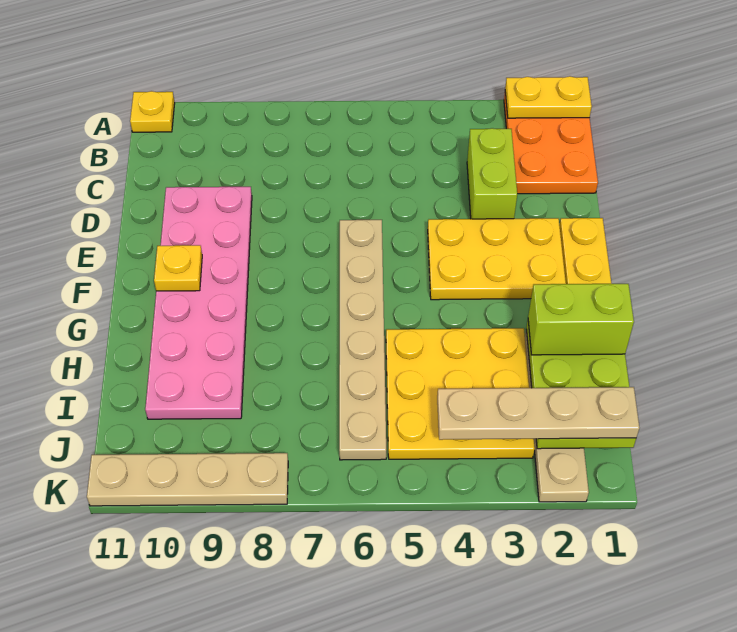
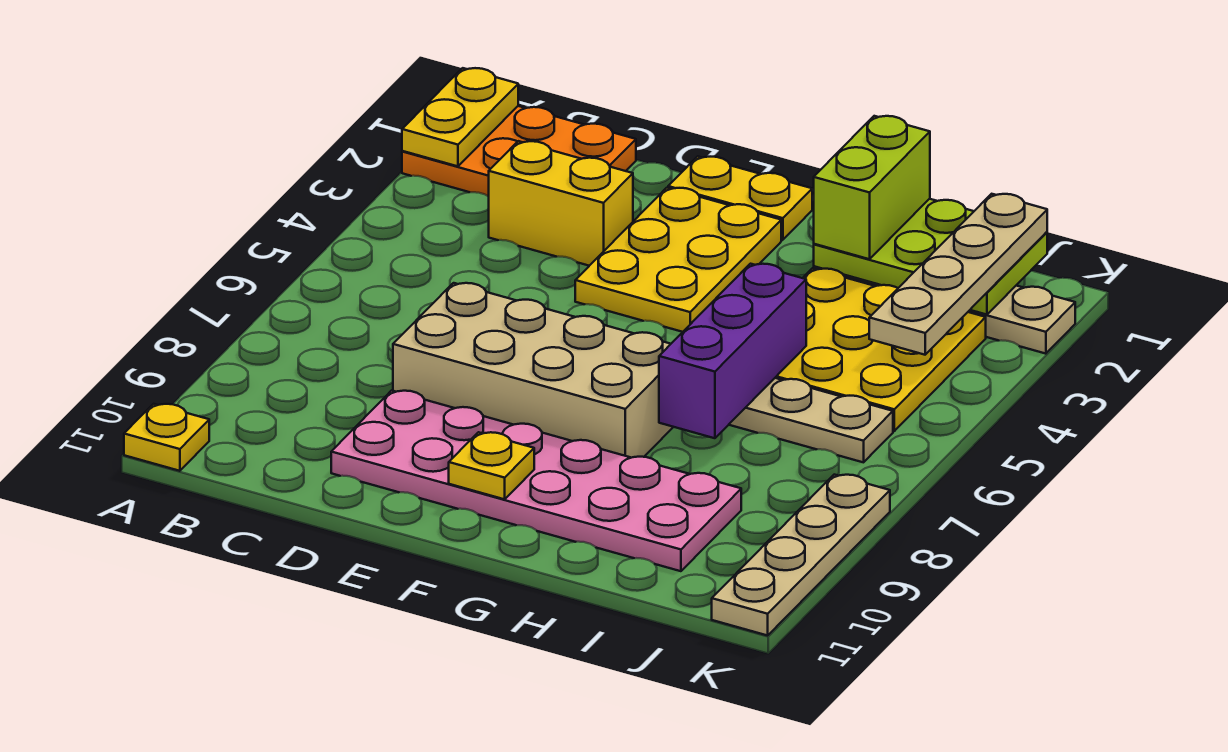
lime brick C3:D3 level 1 -> yellow brick C3:D3 level 1
none -> tan brick D7:G8 level 1
none -> purple brick H5:H7 level 2

